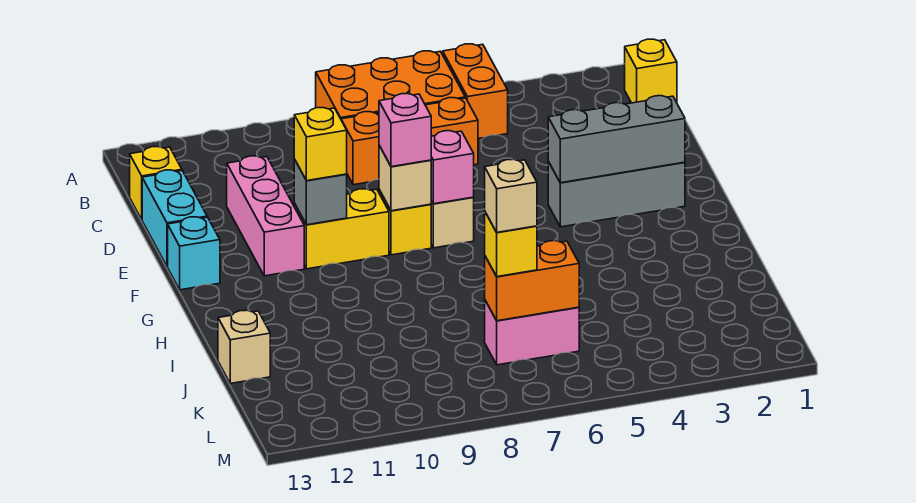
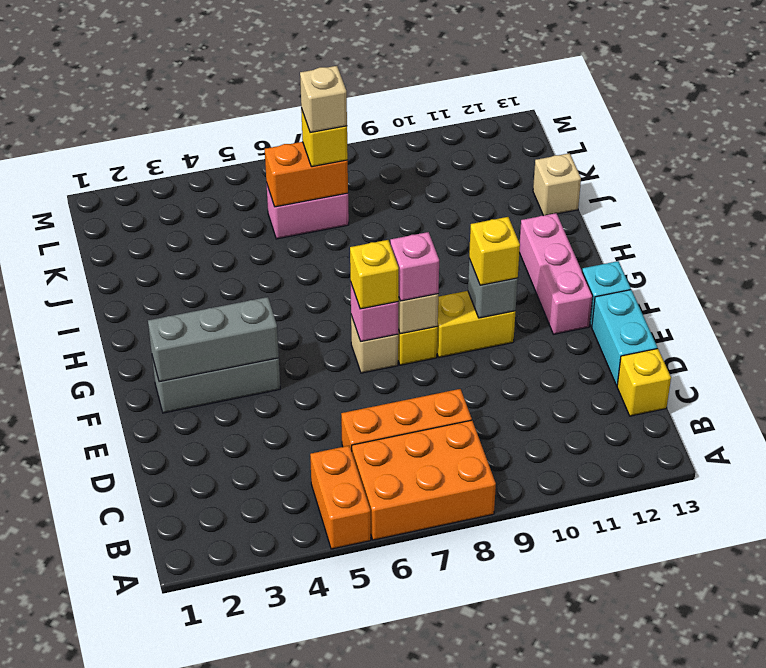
yellow brick B1 level 1 -> yellow brick F7 level 3
pink brick D11:F11 level 1 -> pink brick F12:H12 level 1

